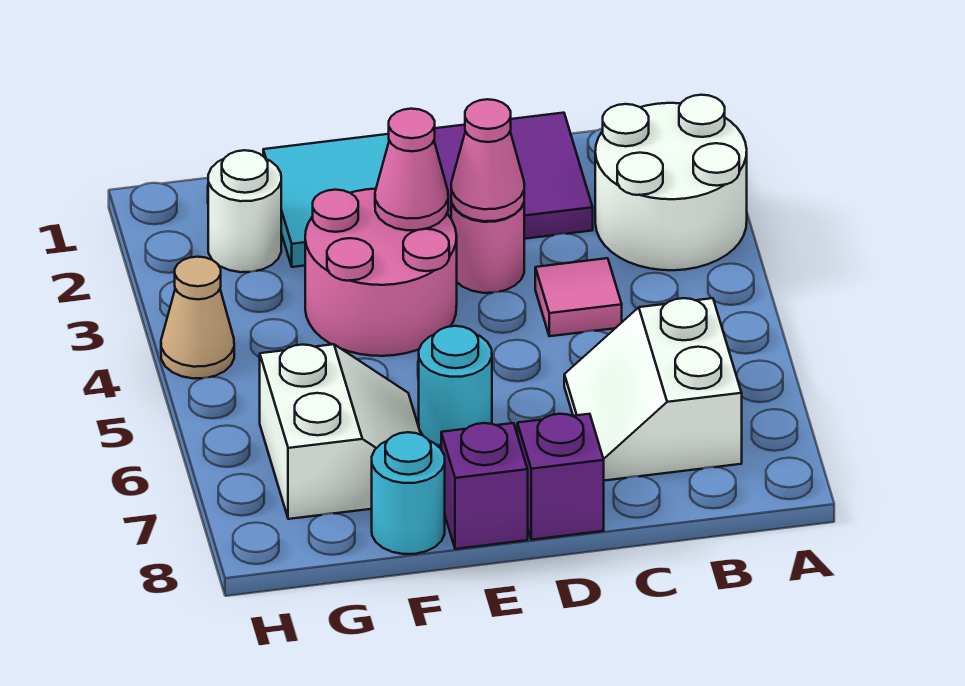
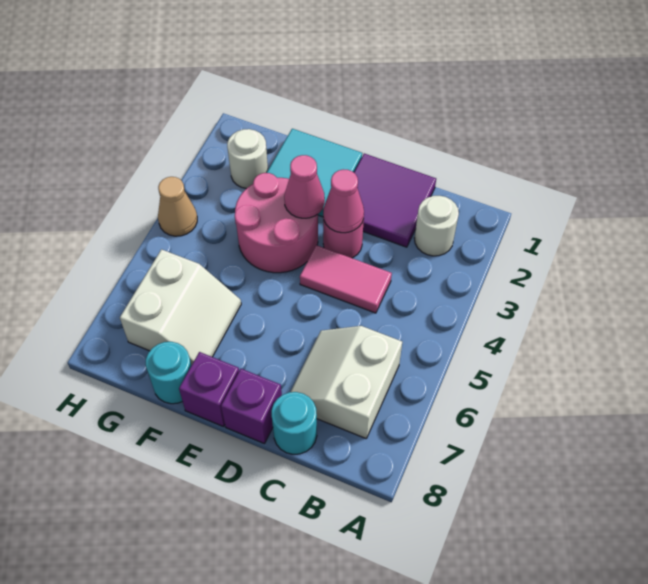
white round brick A2:B3 level 1 -> white round brick B2 level 1
pink tile C4 level 1 -> pink tile C4:D4 level 1
cyan round brick E6 level 1 -> cyan round brick C8 level 1

